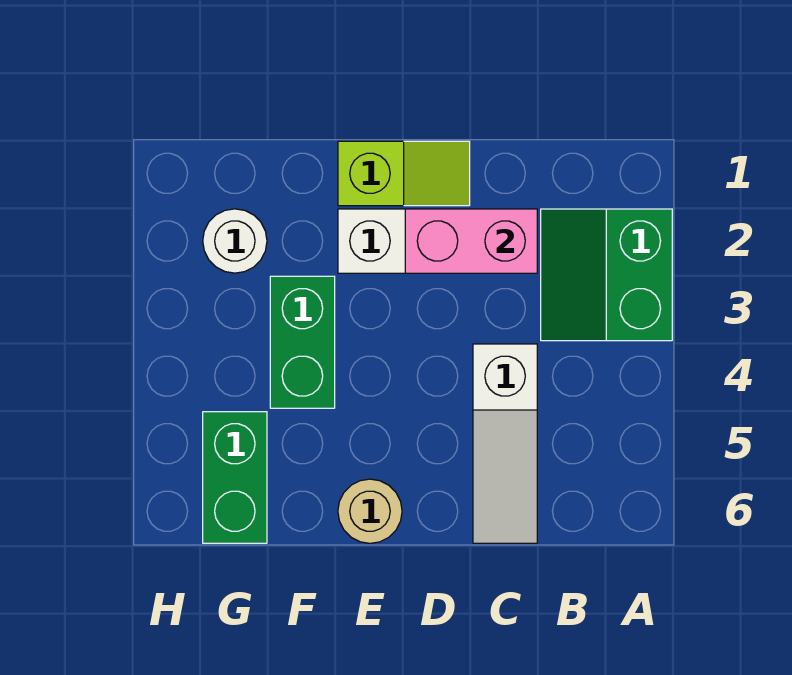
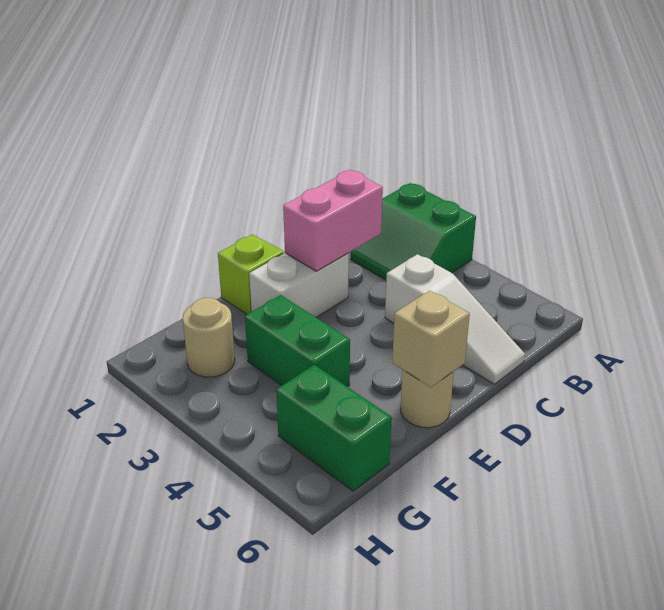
none -> tan brick E6 level 2
white round brick G2 level 1 -> tan round brick G2 level 1

